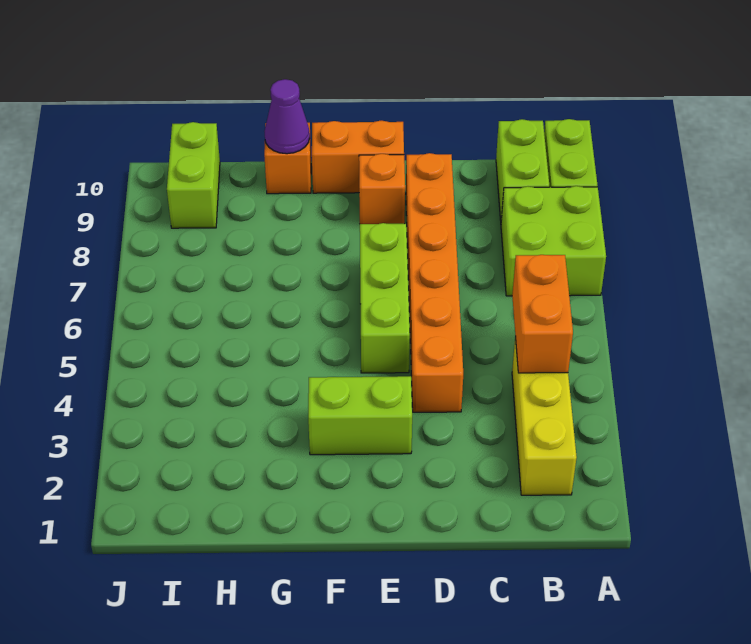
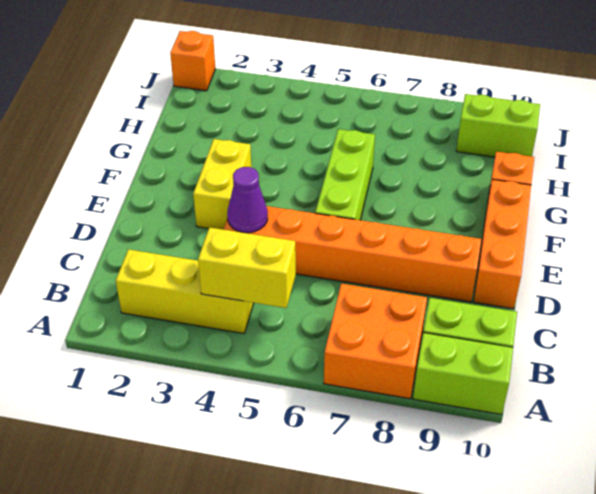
lime brick A7:B8 level 1 -> orange brick A7:B8 level 1
orange brick B4:B5 level 2 -> yellow brick B4:B5 level 2
lime brick E3:F3 level 1 -> yellow brick E3:F3 level 1
lime brick E5:E7 level 1 -> lime brick E6:G6 level 1
orange brick E9 level 1 -> orange brick J1 level 1
orange brick E10:F10 level 1 -> orange brick D10:F10 level 1
purple cone G10 level 2 -> purple cone D4 level 2

